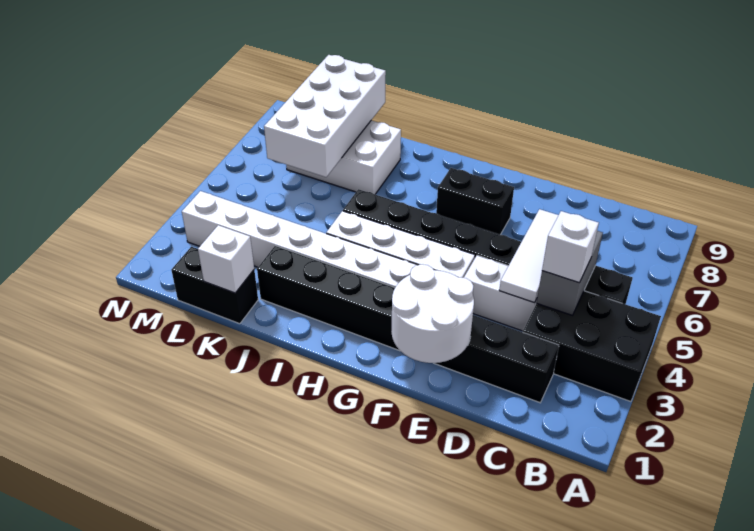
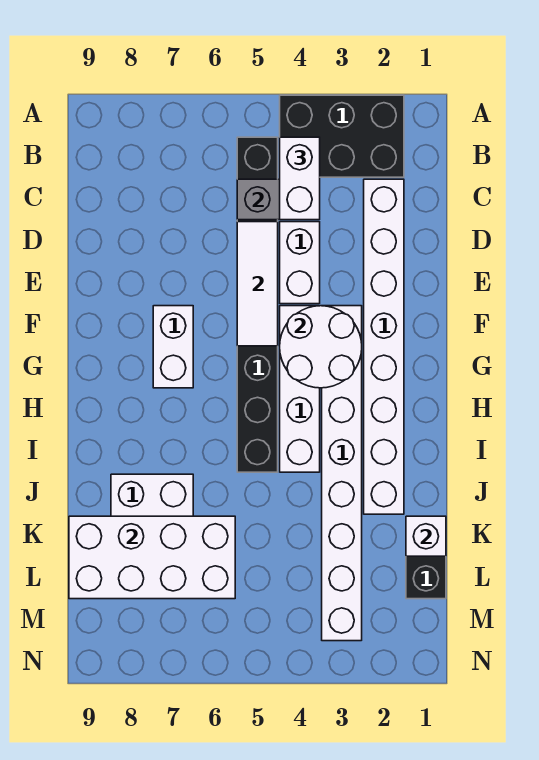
black brick A3:C4 level 1 -> black brick A2:B4 level 1
black brick C2:J2 level 1 -> white brick C2:J2 level 1
white brick C4 level 3 -> white brick B4:C4 level 3
white tile D4:D6 level 2 -> white tile D5:F5 level 2
white round brick E1:F2 level 2 -> white round brick F3:G4 level 2
black brick F7:G7 level 1 -> white brick F7:G7 level 1

